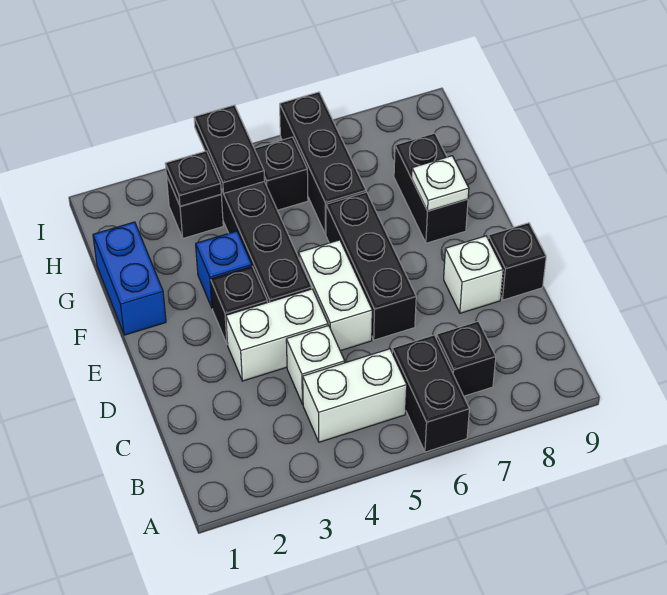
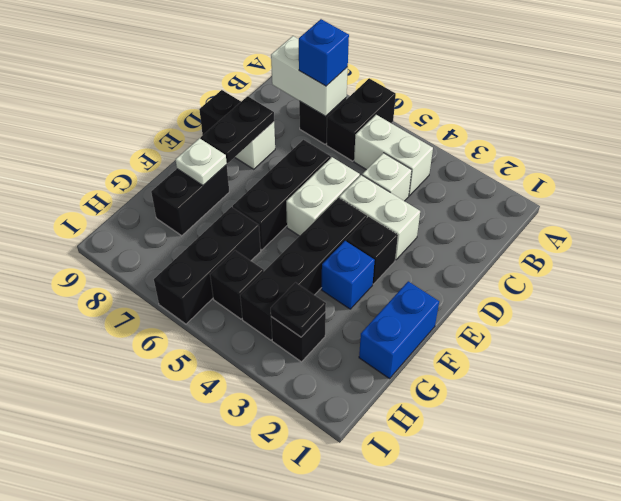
none -> white brick B7:B8 level 2
none -> blue brick B7 level 3
black plate H4:I4 level 2 -> black plate D8:E8 level 2

